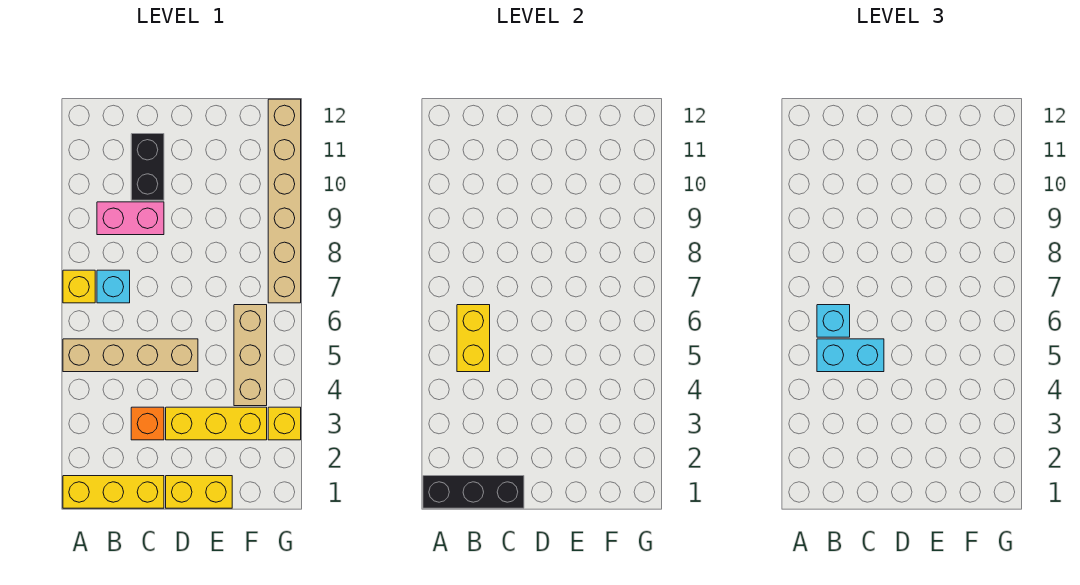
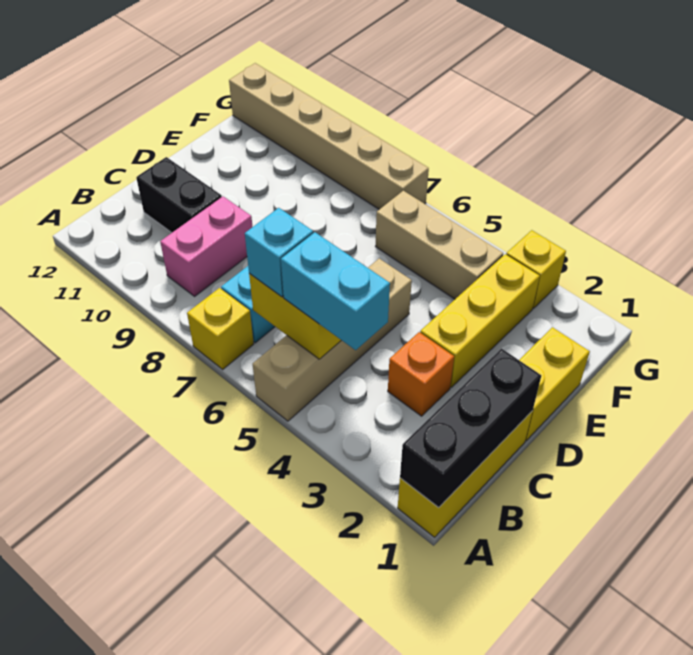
cyan brick B5:C5 level 3 -> cyan brick B4:B5 level 3

